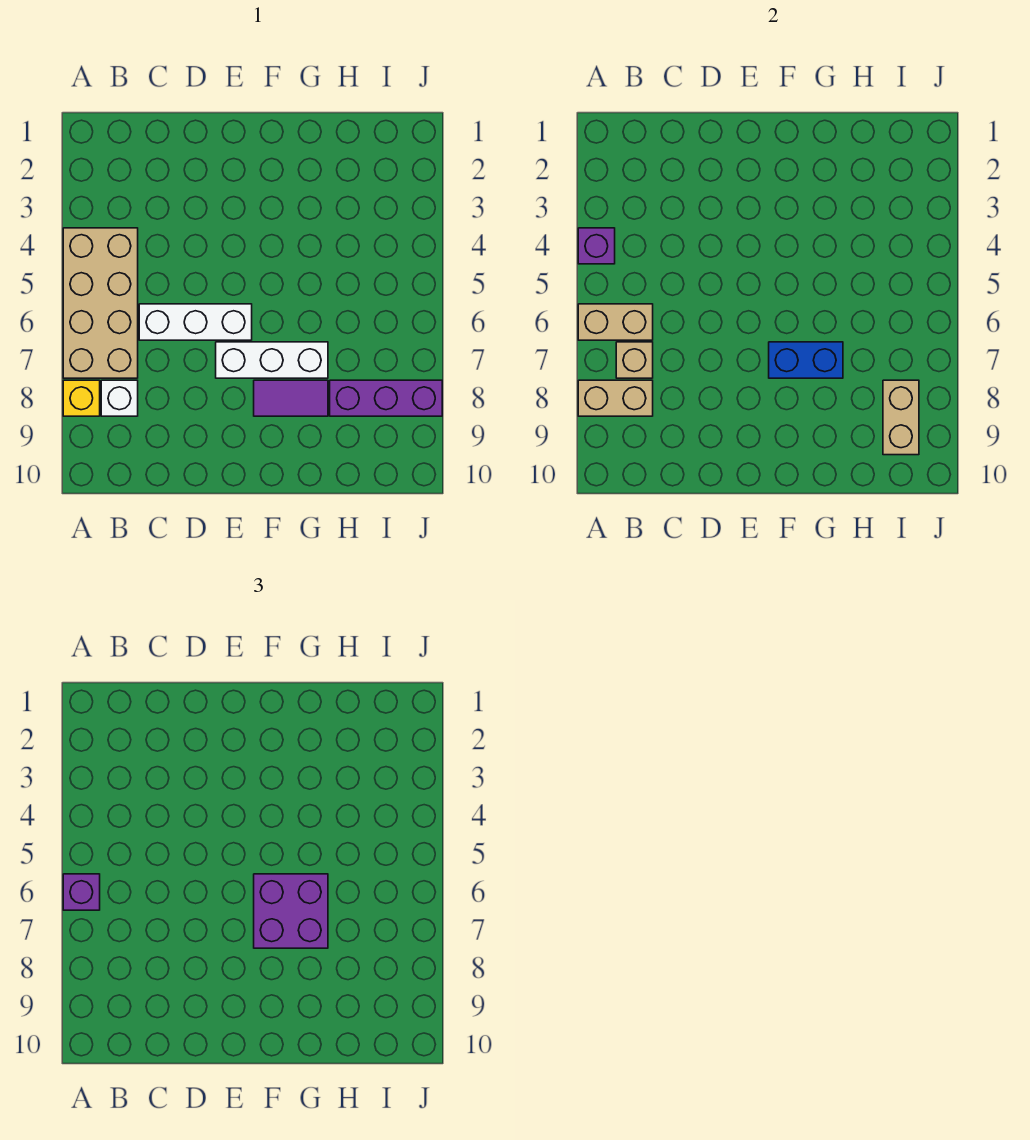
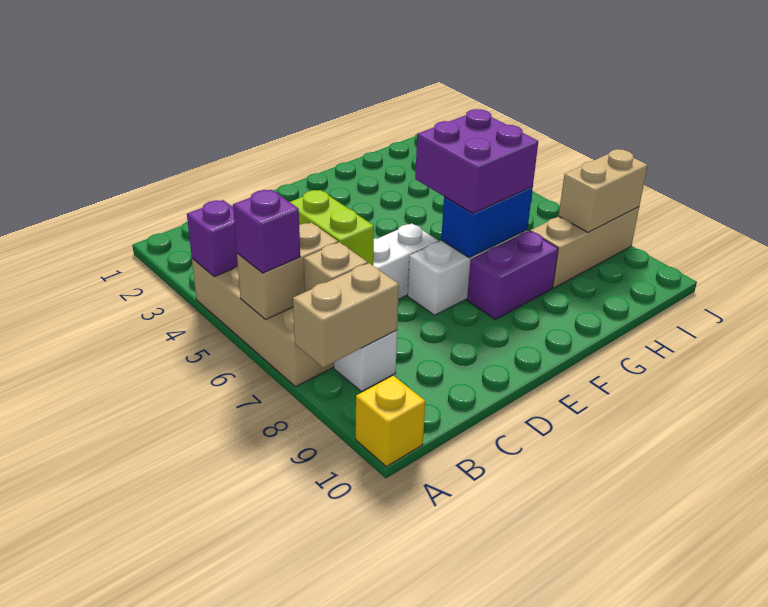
yellow brick A8 level 1 -> yellow brick A10 level 1
none -> lime brick C5:C6 level 2
purple tile F8:G8 level 1 -> purple brick F8:G8 level 1
purple brick H8:J8 level 1 -> tan brick H8:J8 level 1
tan brick I8:I9 level 2 -> tan brick I8:J8 level 2

